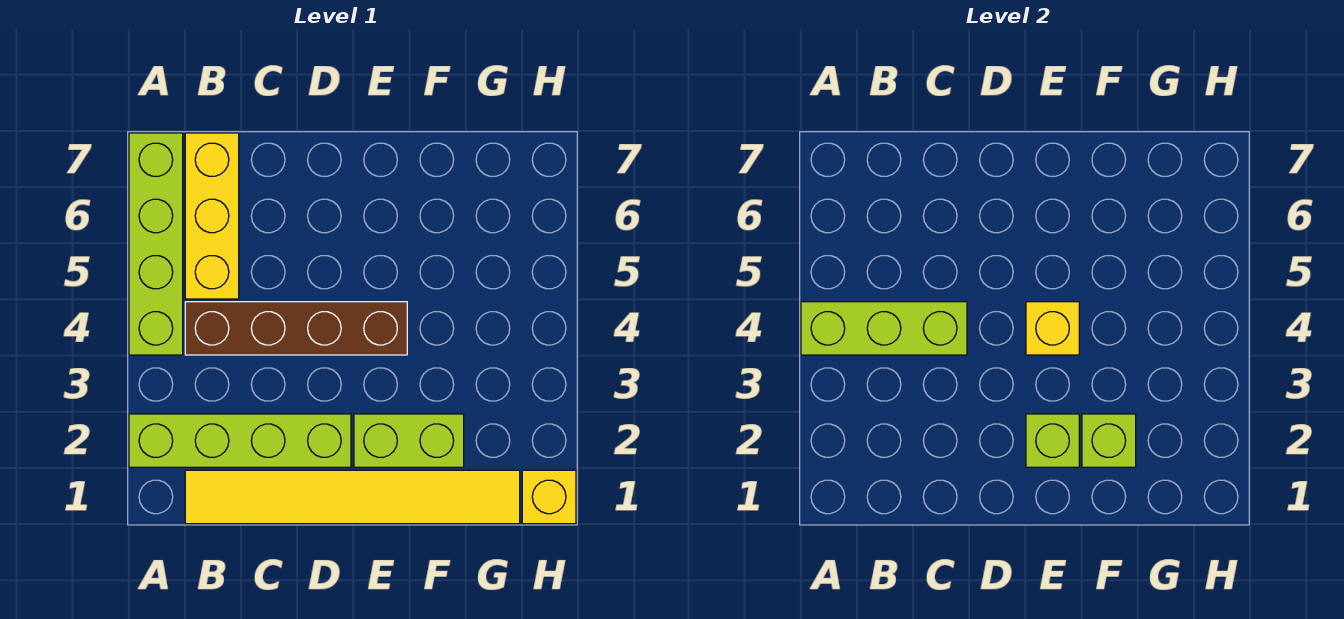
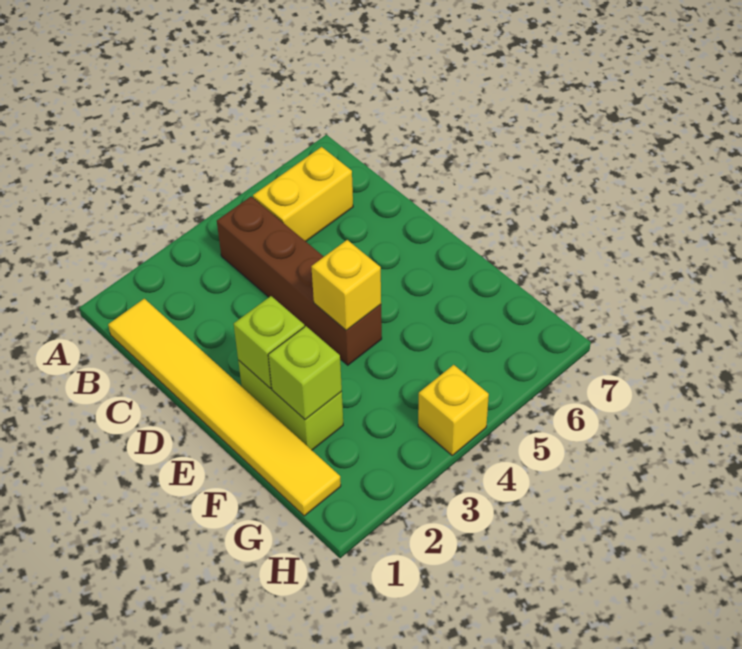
lime brick A2:D2 level 1 -> none
lime brick A4:A7 level 1 -> none
lime brick A4:C4 level 2 -> none
yellow brick B5:B7 level 1 -> yellow brick B5:B6 level 1
yellow brick H1 level 1 -> yellow brick H4 level 1

